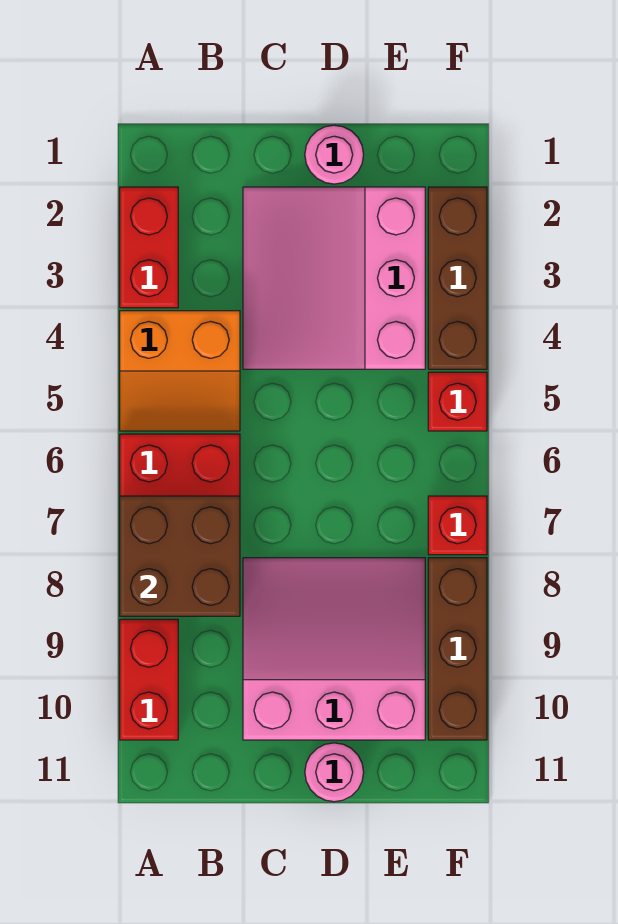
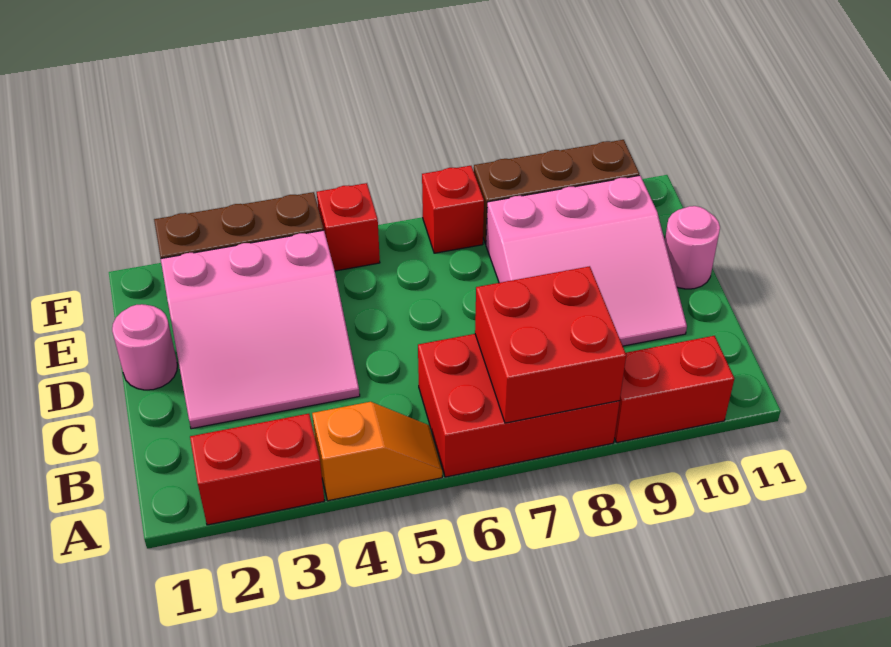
orange slope A4:B5 level 1 top 4 -> orange slope A4:A5 level 1 top 4
brown brick A7:B8 level 2 -> red brick A7:B8 level 2
pink slope C8:E10 level 1 top 10 -> pink slope C8:E10 level 1 top E

